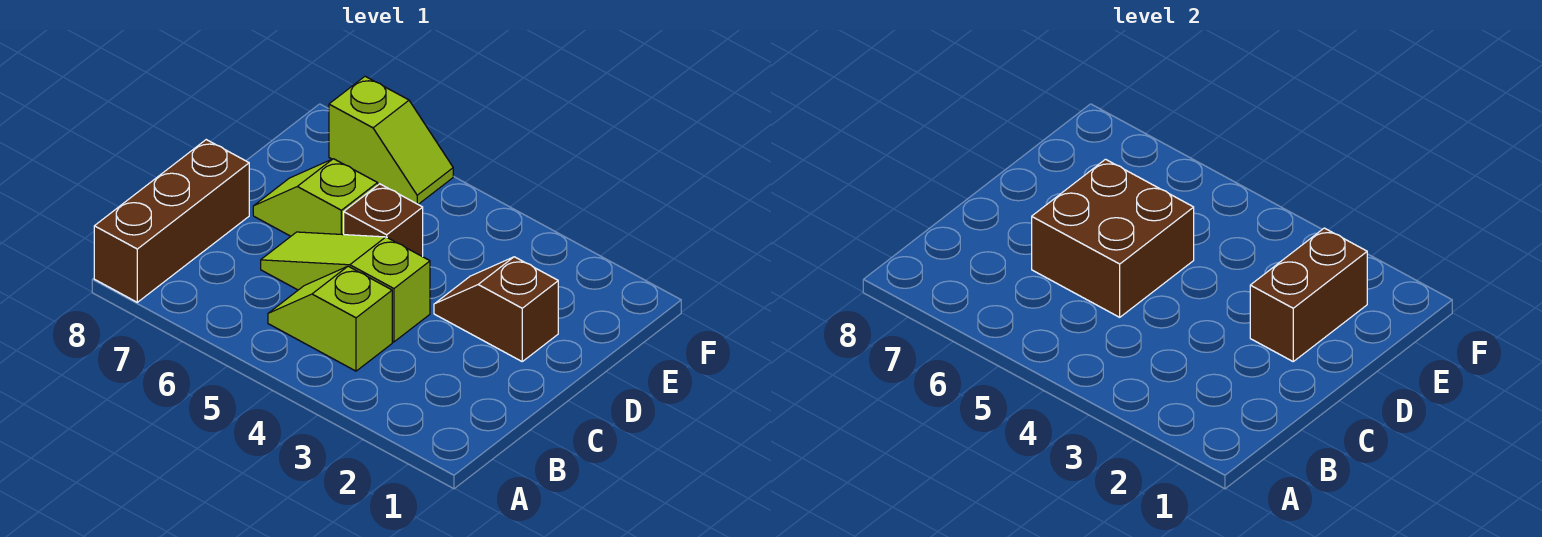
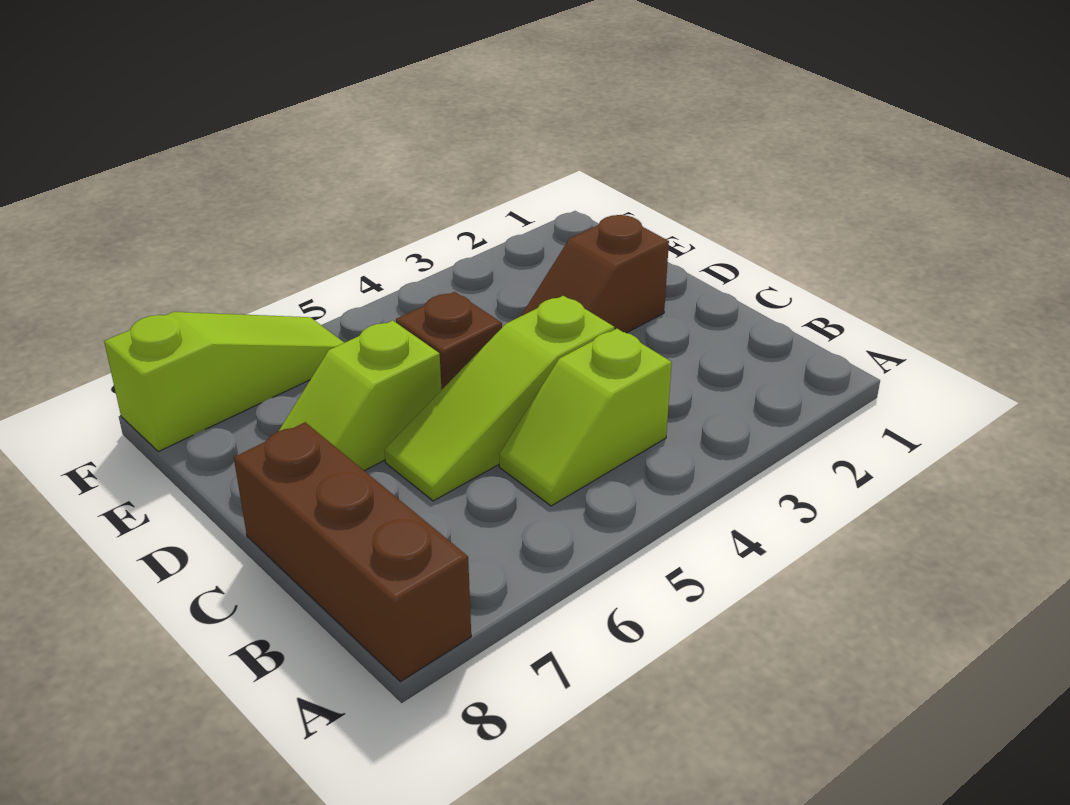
brown brick C5:D6 level 2 -> none
brown brick D2:E2 level 2 -> none
lime slope F6:F7 level 1 top 7 -> lime slope F6:F8 level 1 top 8

